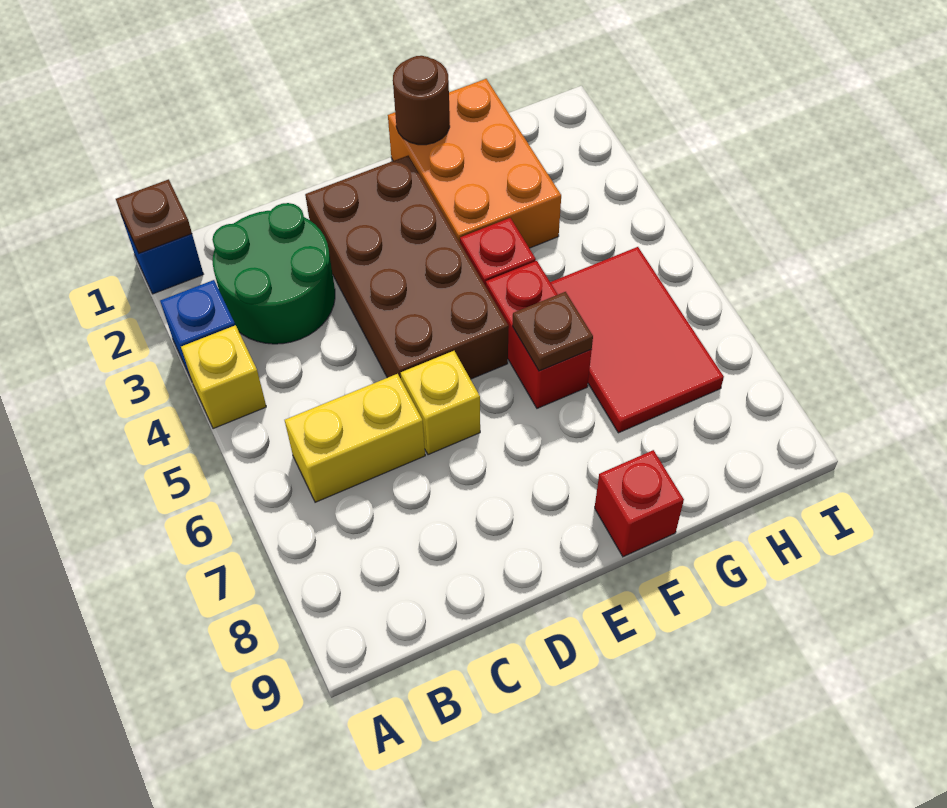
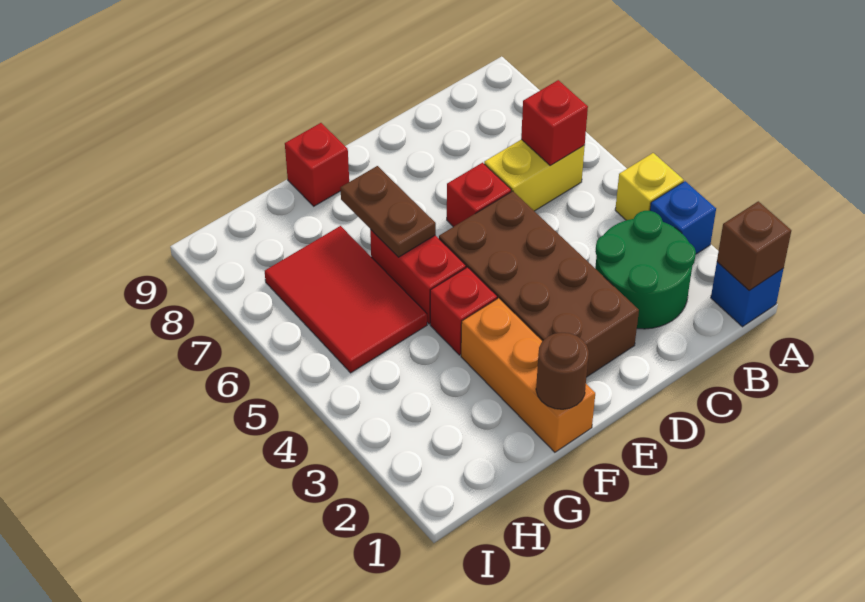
brown plate A1 level 2 -> brown brick A1 level 2
none -> red brick B6 level 2
yellow brick D6 level 1 -> red brick D6 level 1
orange brick F1:G3 level 1 -> orange brick F1:F3 level 1
brown plate F6 level 2 -> brown plate F6:F7 level 2

